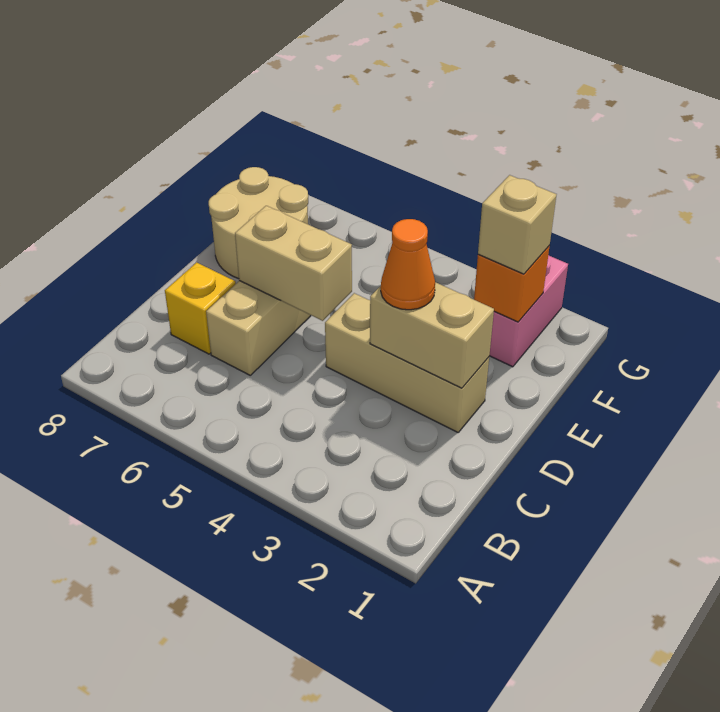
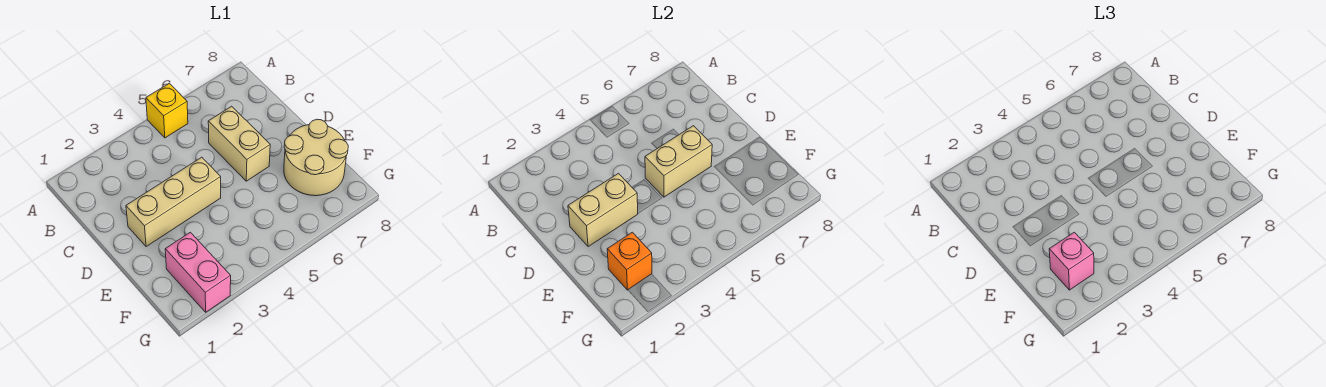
yellow brick C7 level 1 -> yellow brick A5 level 1
orange cone D3 level 3 -> none
tan brick F2 level 3 -> pink brick F2 level 3

